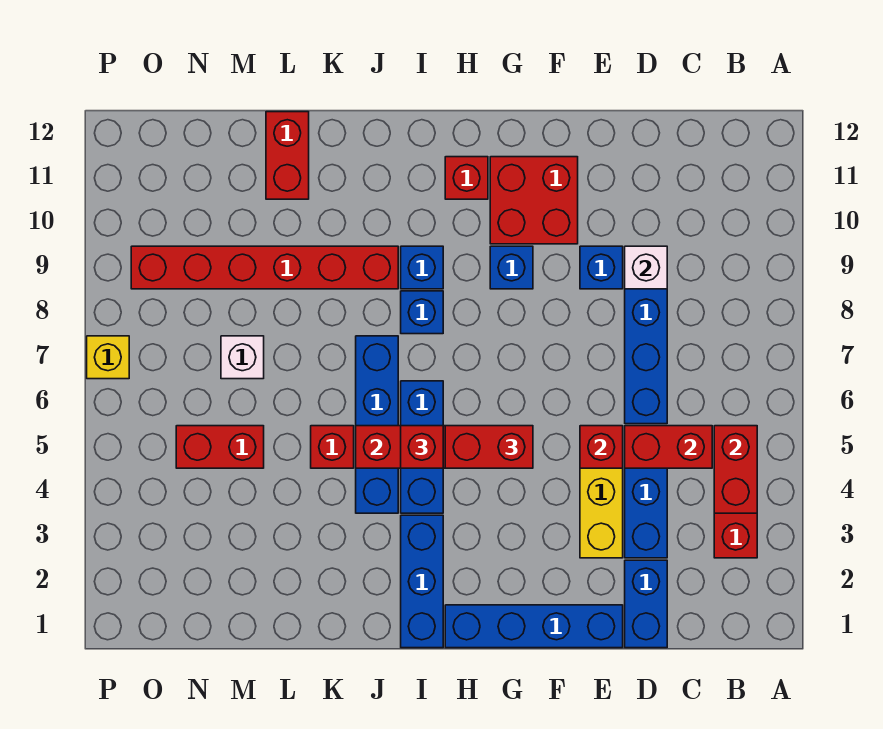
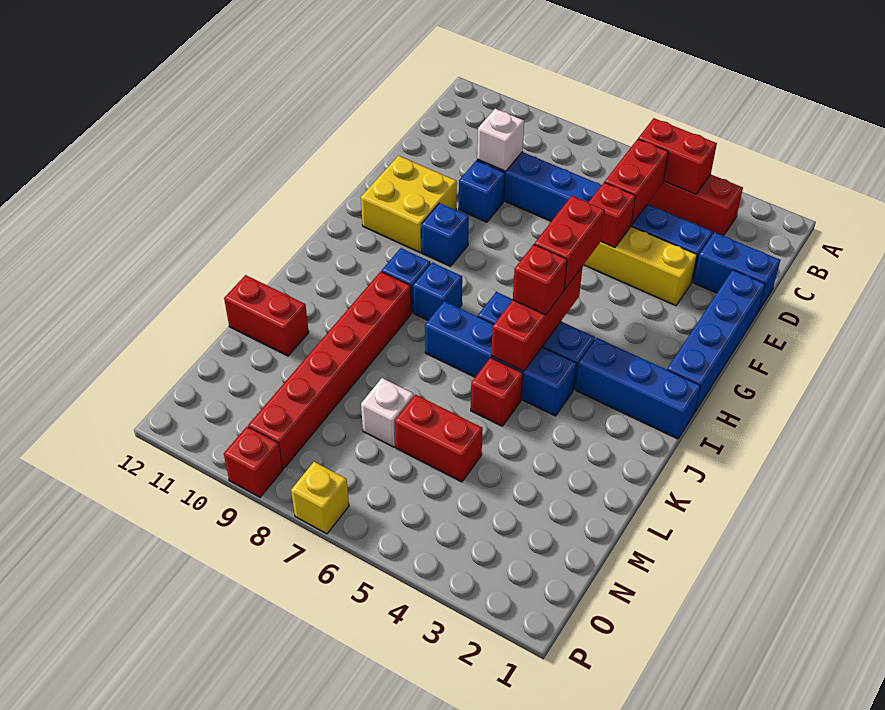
red brick F10:G11 level 1 -> yellow brick F10:G11 level 1
red brick H11 level 1 -> red brick P9 level 1
red brick M5:N5 level 1 -> red brick M5:M6 level 1

